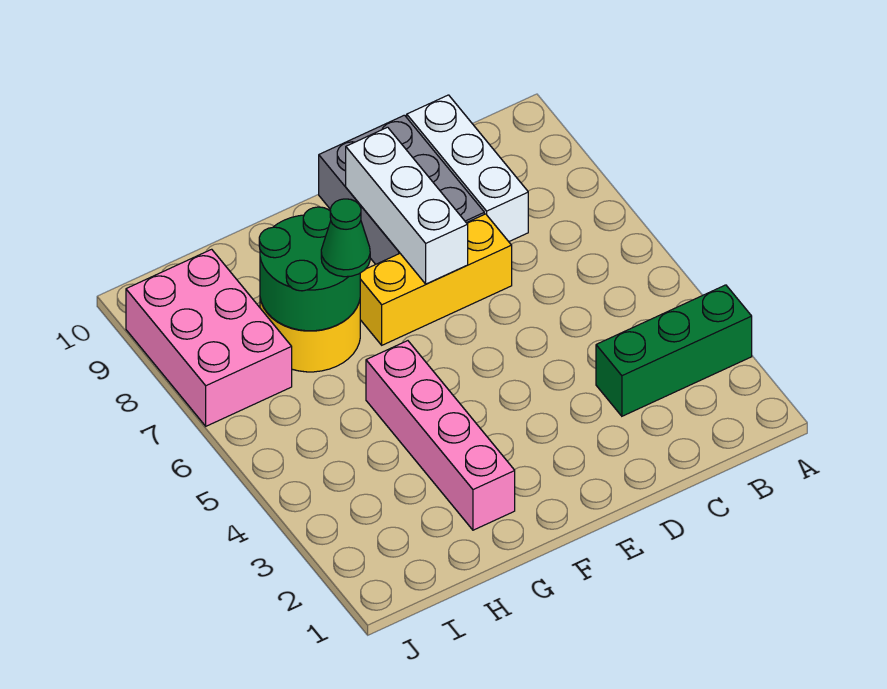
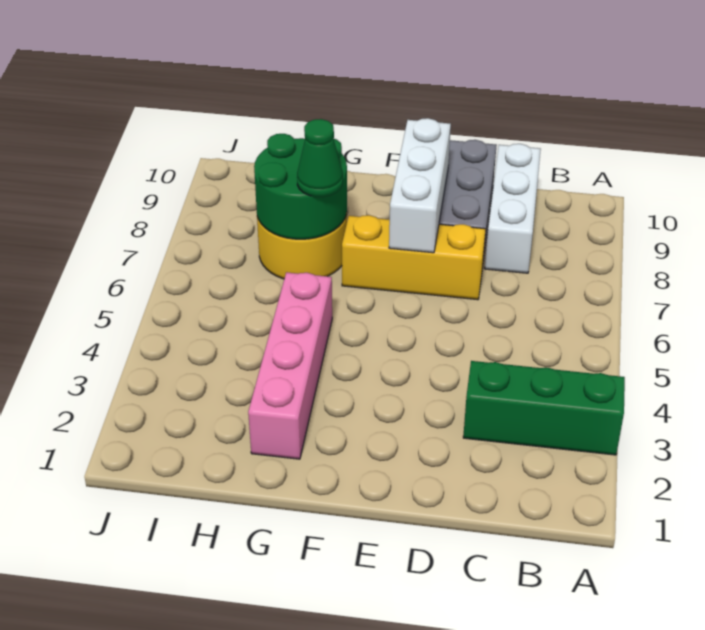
pink brick I7:J9 level 1 -> none

